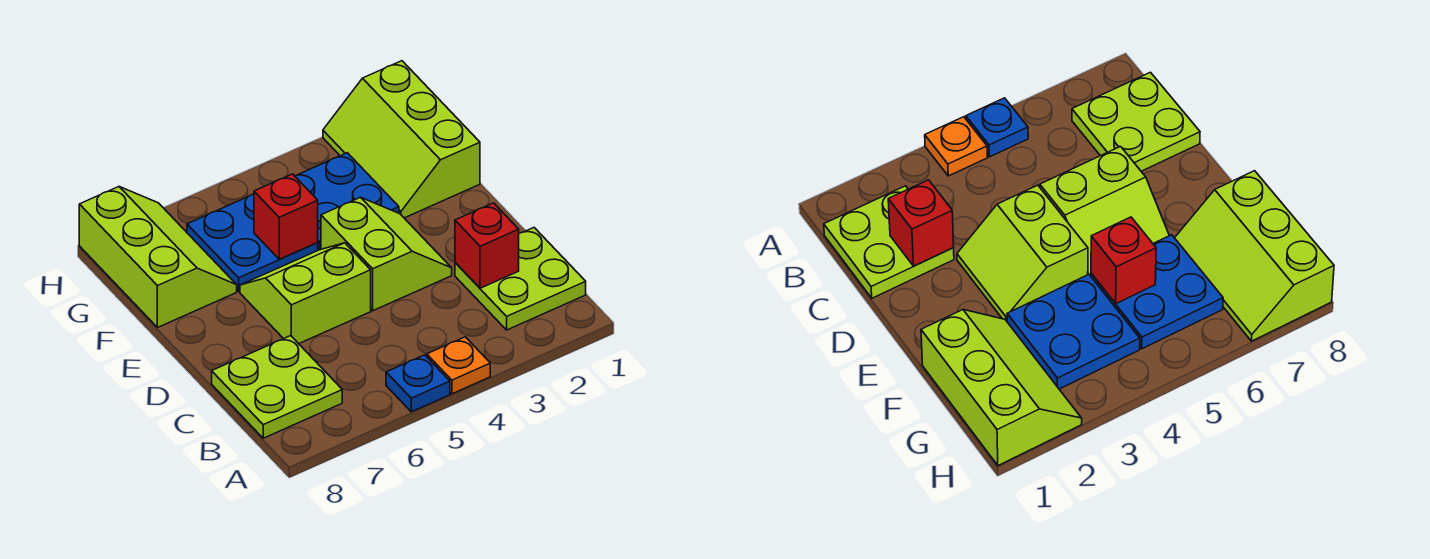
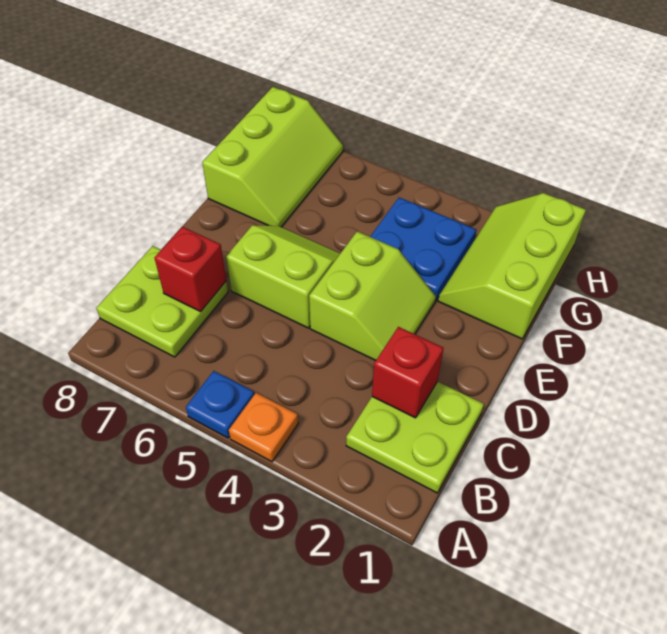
blue plate F5:G6 level 1 -> none
red brick F5 level 2 -> red brick C7 level 2

